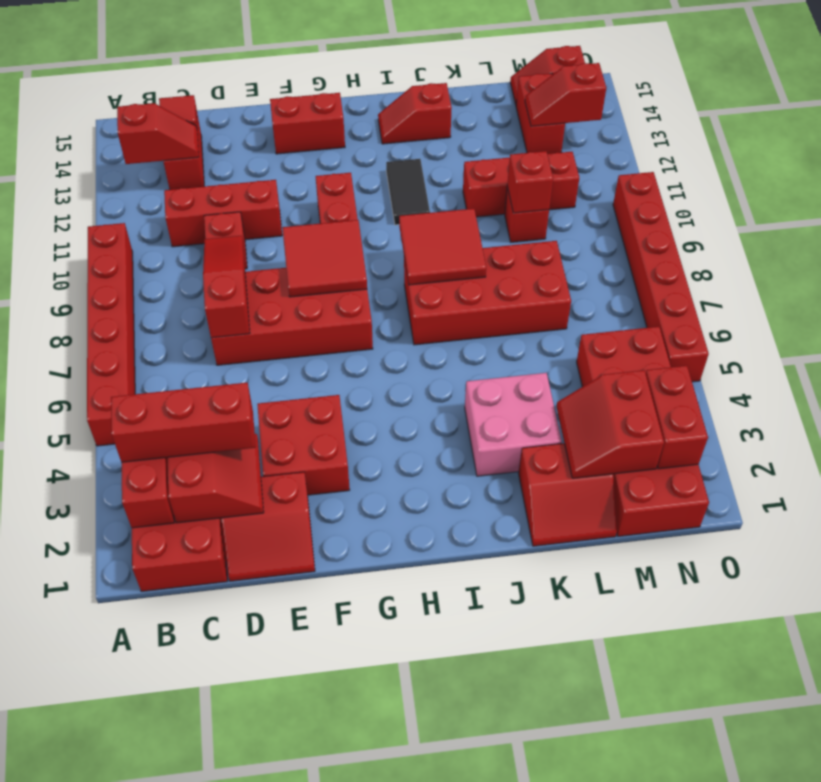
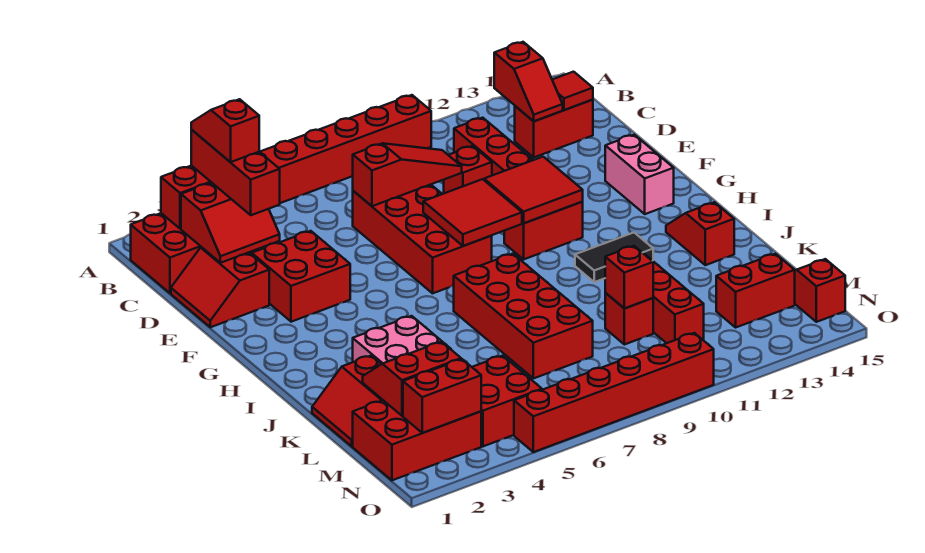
red brick F14:G14 level 1 -> pink brick F14:G14 level 1
red tile I8:J9 level 2 -> red tile F10:G11 level 2
red slope M13:N13 level 2 top N -> red slope B3:C3 level 4 top C

